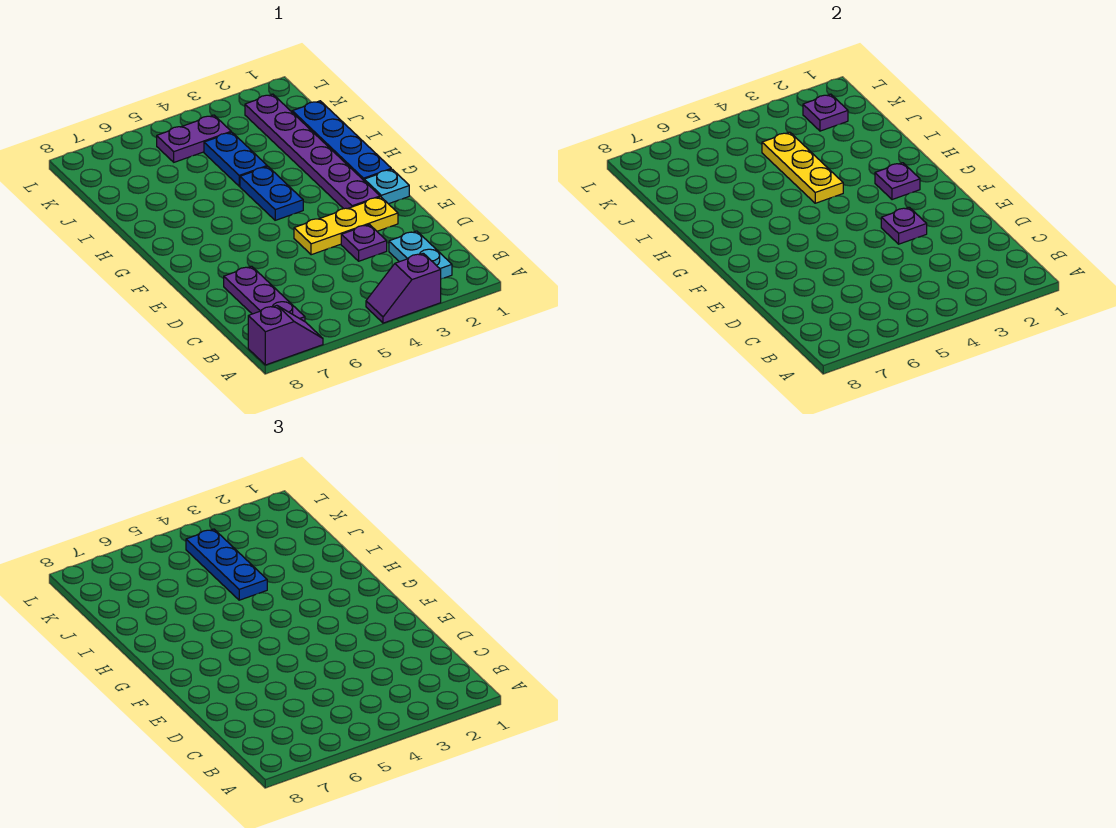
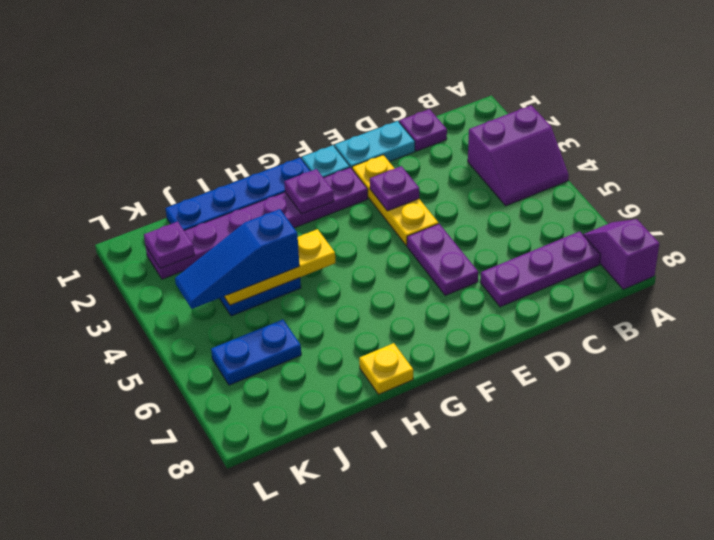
purple slope A3:A4 level 1 top 3 -> purple slope A3:B4 level 1 top 3
cyan plate B2:C2 level 1 -> cyan plate D1:E1 level 1
purple plate D3 level 1 -> purple plate C1 level 1
blue plate G4:H4 level 1 -> blue plate J6:K6 level 1
none -> yellow plate H8 level 1
blue plate I4:K4 level 3 -> blue slope I4:K4 level 3 top I
purple plate K4:K5 level 1 -> purple plate E5:E6 level 1

